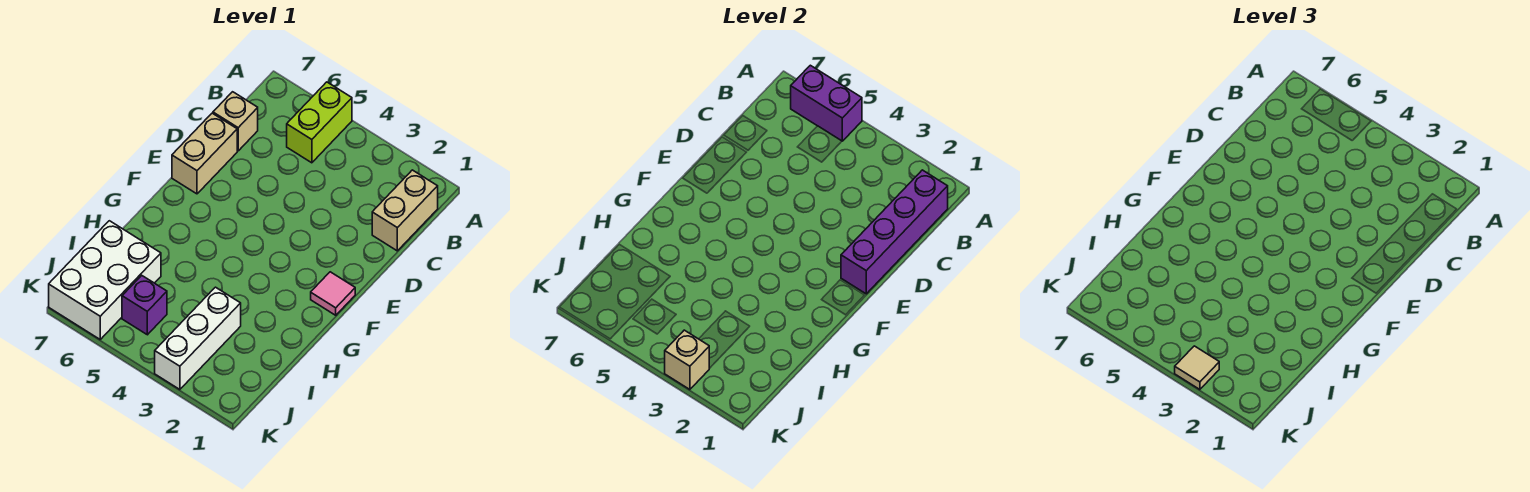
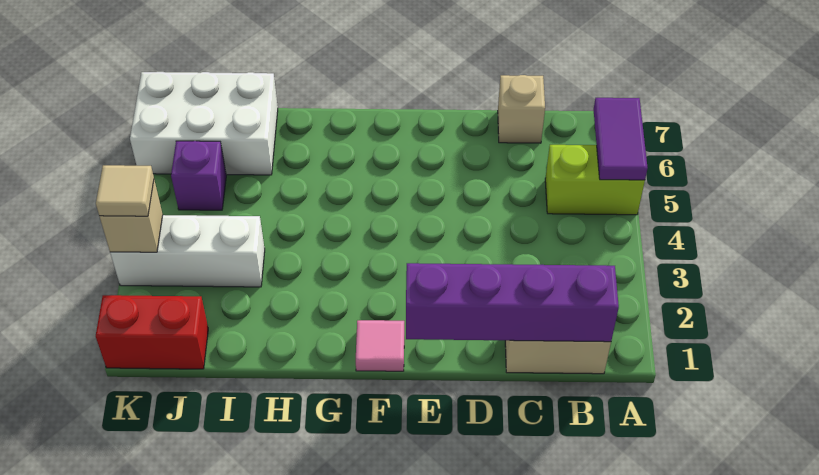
purple brick A5:A6 level 2 -> purple tile A5:A6 level 2
tan brick D7:E7 level 1 -> none
none -> red brick J1:K1 level 1

